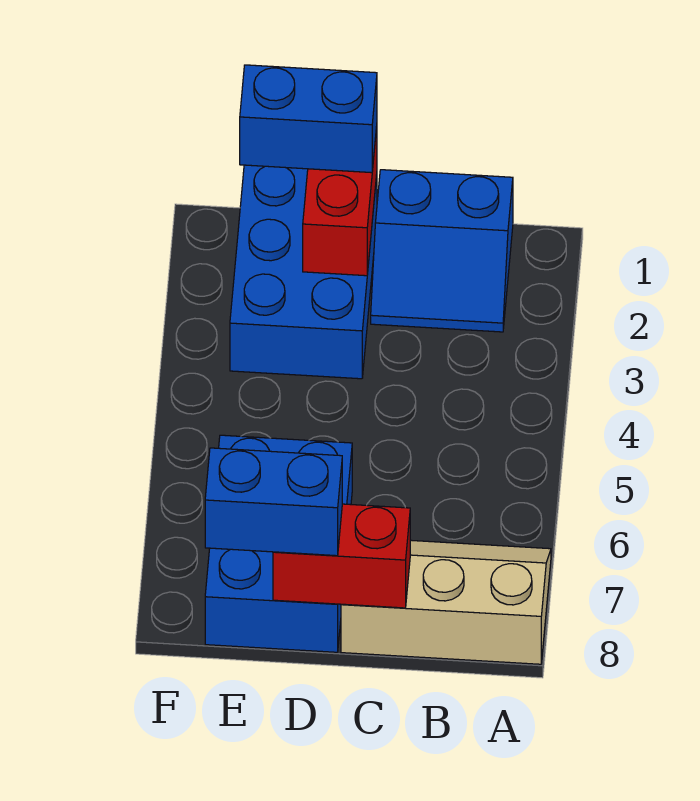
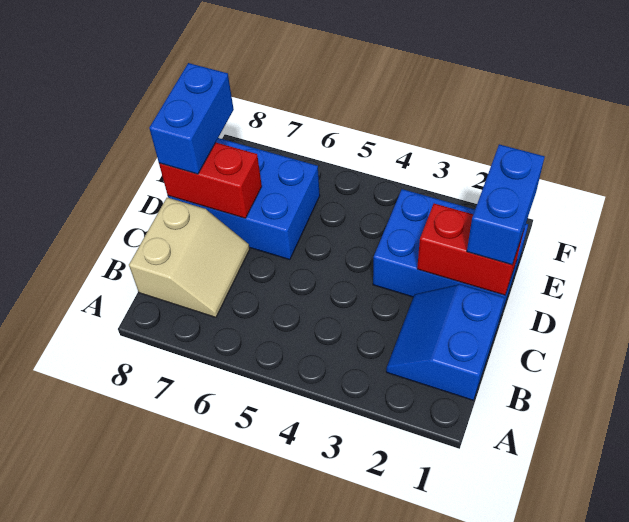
tan slope A7:C8 level 1 top 8 -> tan slope B7:C8 level 1 top 8
red brick C8:D8 level 2 -> red brick D7:D8 level 2

